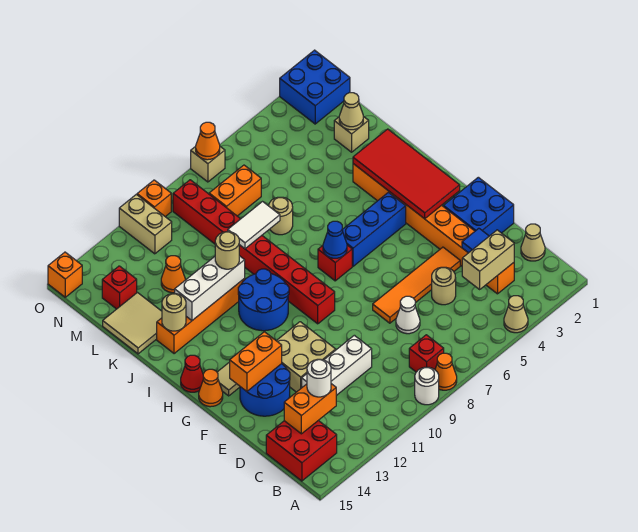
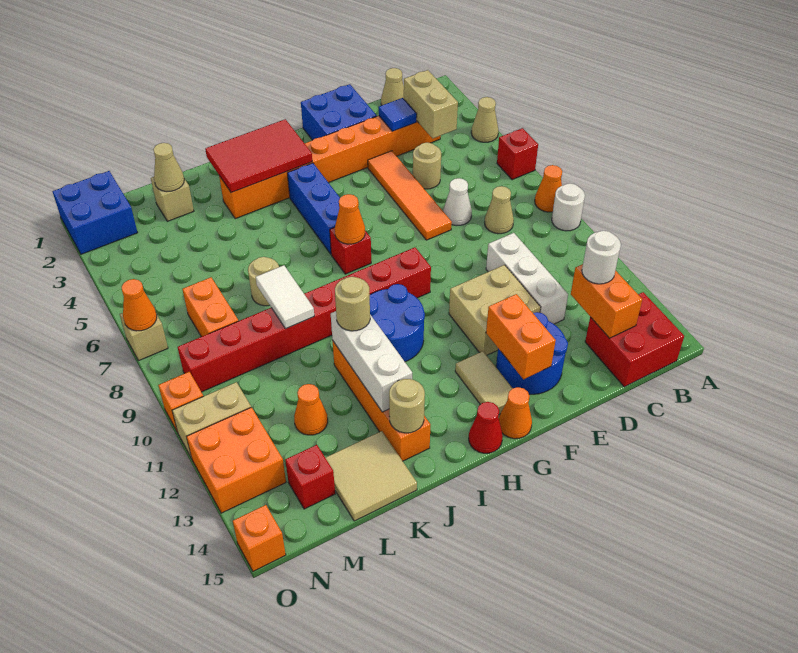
red brick B8 level 1 -> red brick A6 level 1
none -> tan cone C8 level 1
red tile G2:J3 level 2 -> red tile H2:J3 level 2
blue cone H7 level 2 -> orange cone H7 level 2
none -> orange brick N12:O13 level 1

